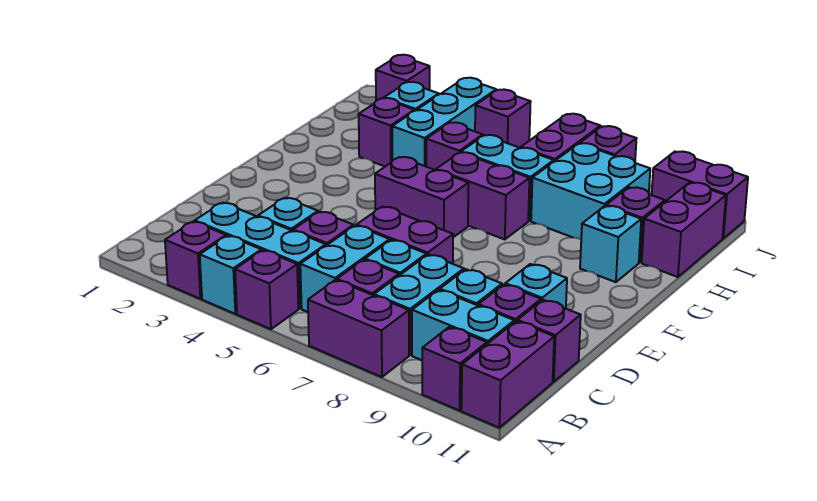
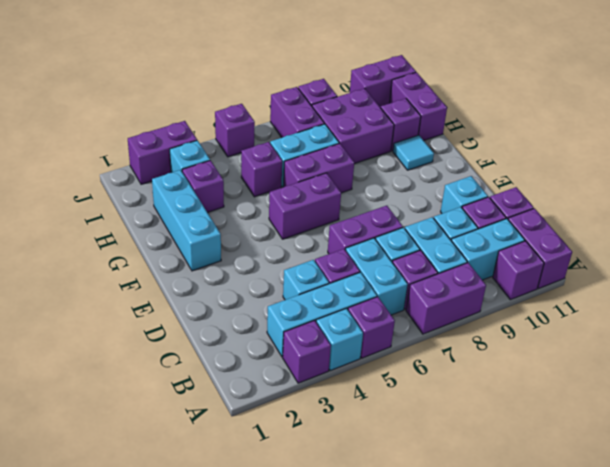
cyan brick G10 level 1 -> cyan tile G10 level 1
cyan brick H4:J4 level 1 -> cyan brick F2:H2 level 1
cyan brick H8:I9 level 1 -> purple brick H8:I9 level 1
purple brick J2 level 1 -> purple brick J2:J3 level 1

